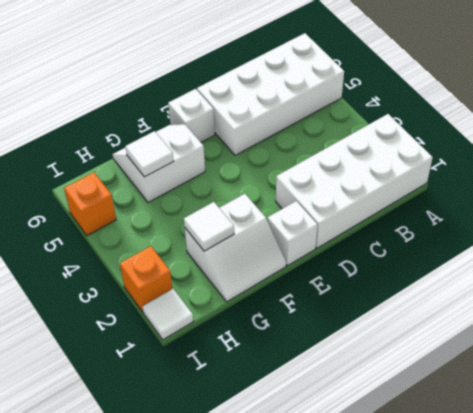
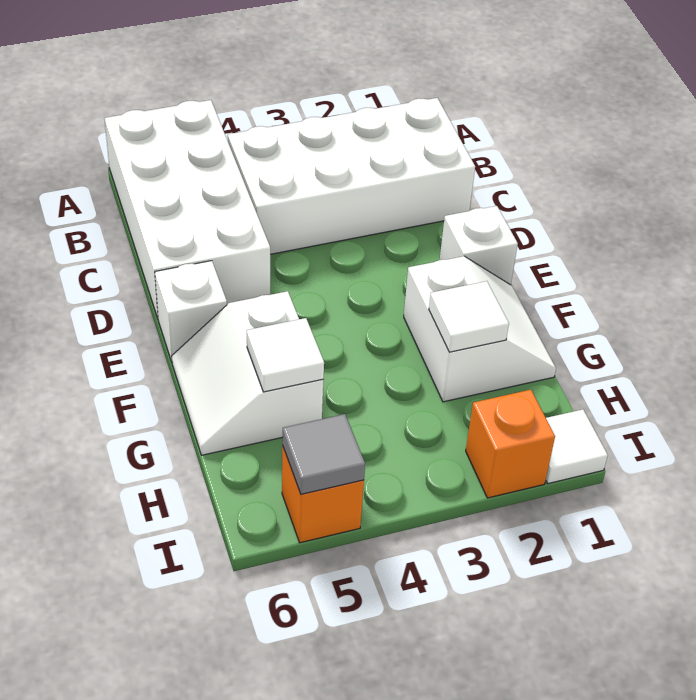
white brick A1:D2 level 1 -> white brick B1:C4 level 1
none -> grey tile I5 level 2

